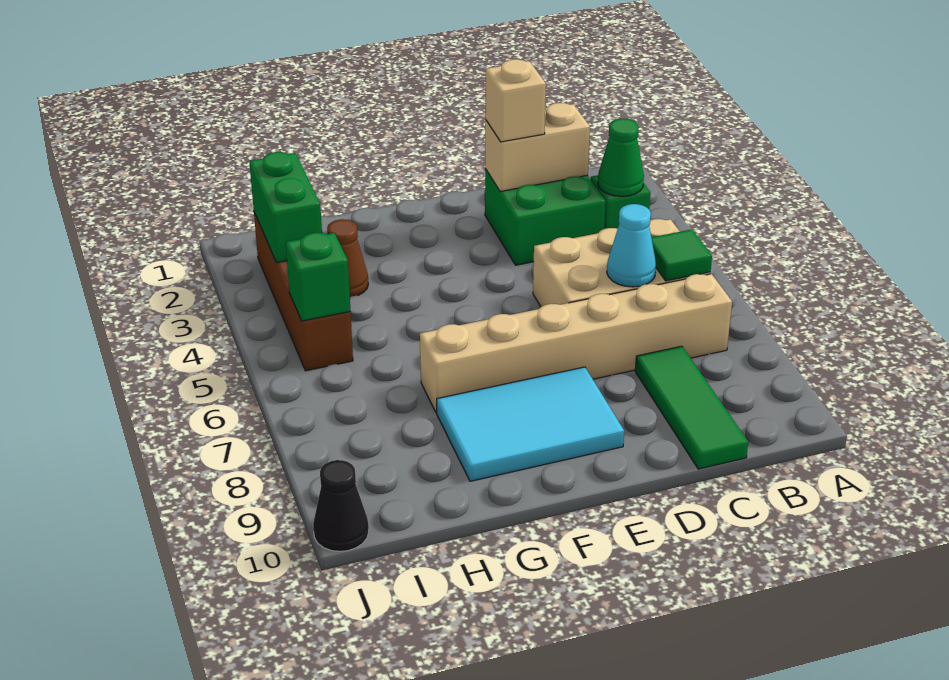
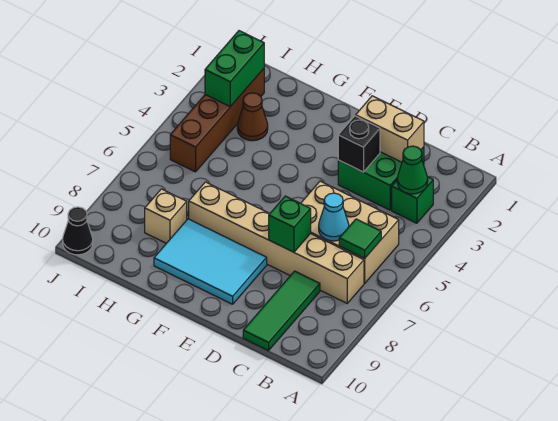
tan brick D2 level 3 -> tan brick H8 level 1
none -> black brick D3 level 2
green brick I5 level 2 -> green brick D7 level 2

